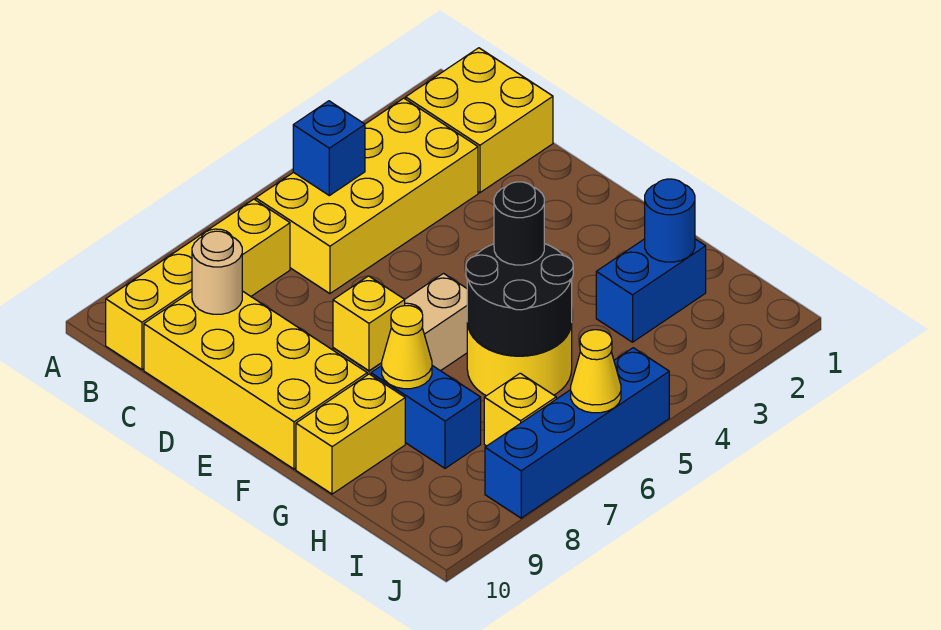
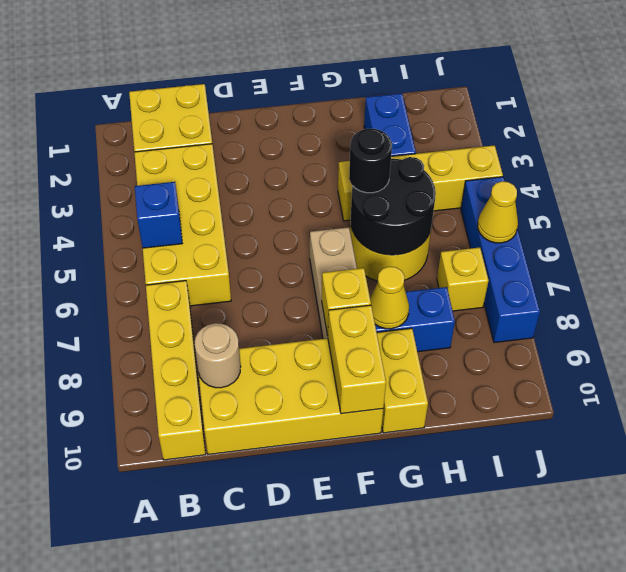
none -> yellow brick F9:F10 level 2
none -> yellow brick G4:J4 level 1
blue round brick H2 level 2 -> none

